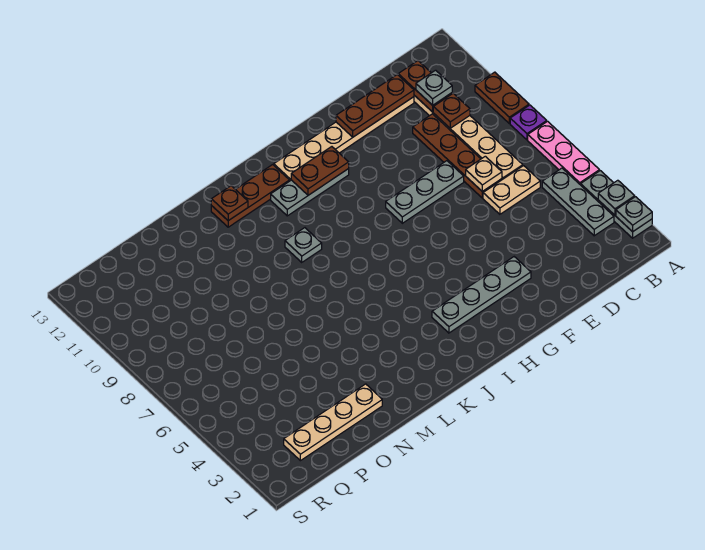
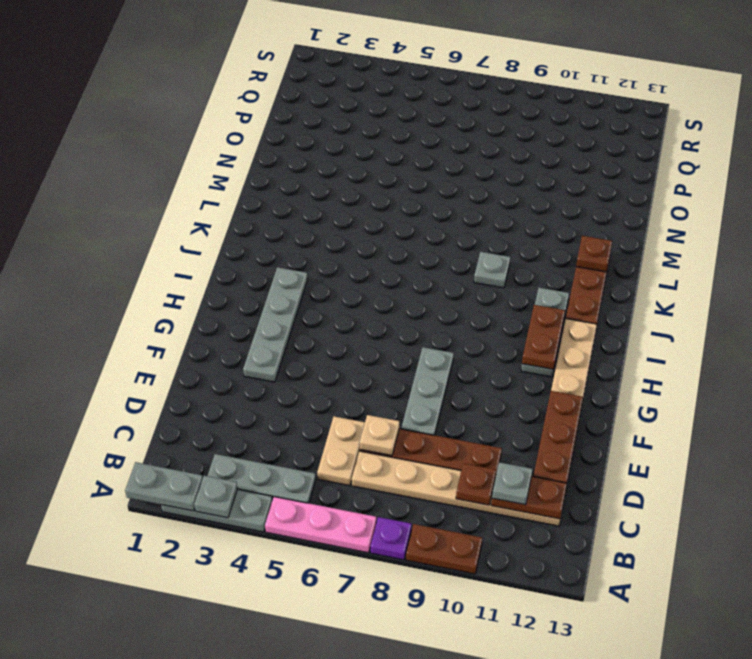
grey plate A2 level 2 -> grey plate A1:A2 level 2
tan plate N2:Q2 level 1 -> none

